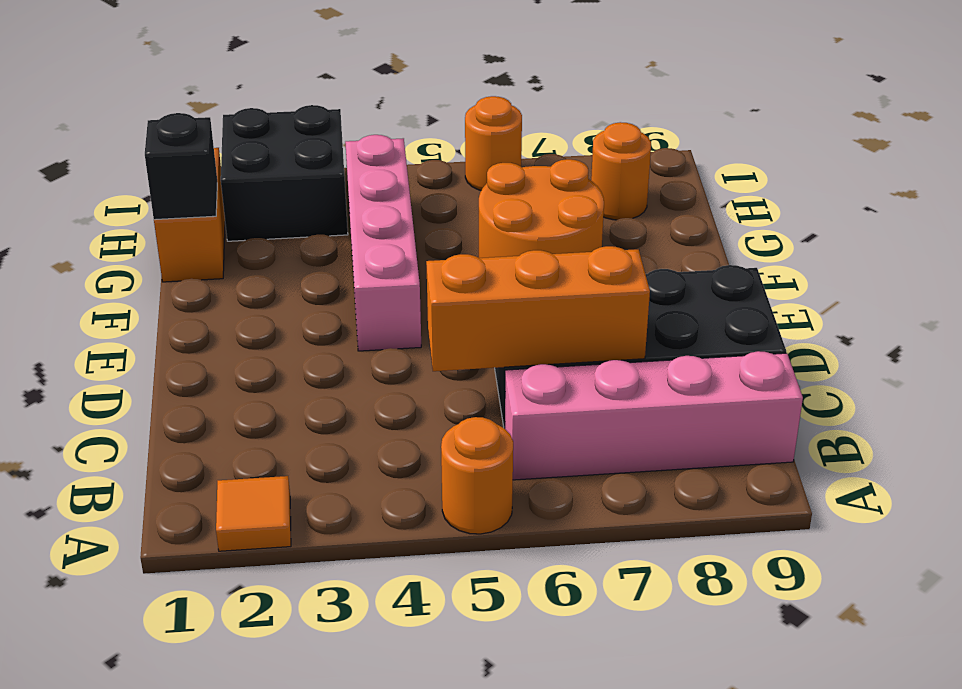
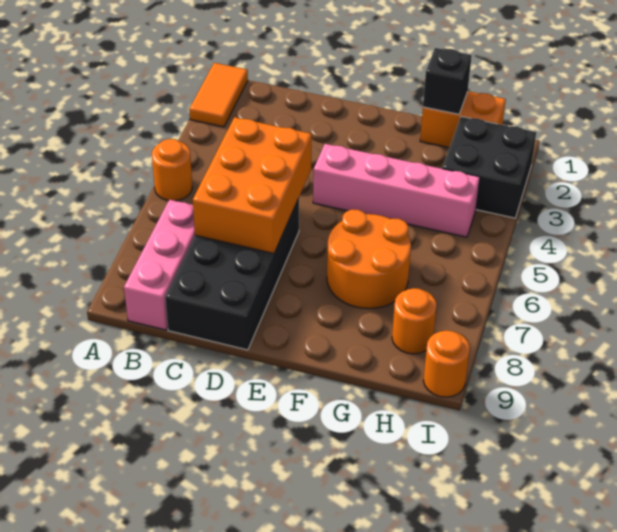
orange tile A2 level 1 -> orange tile A1:A2 level 1
pink brick B6:B9 level 1 -> pink brick B7:B9 level 1
orange brick C5:C7 level 2 -> orange brick C5:D7 level 2
orange round brick I6 level 1 -> orange round brick I9 level 1

